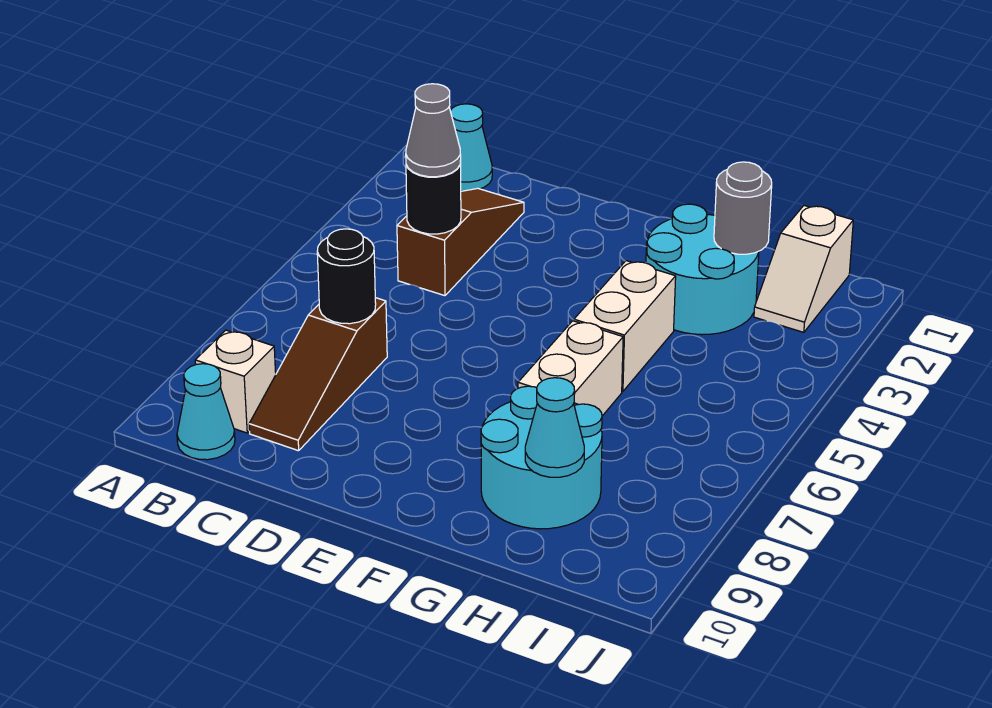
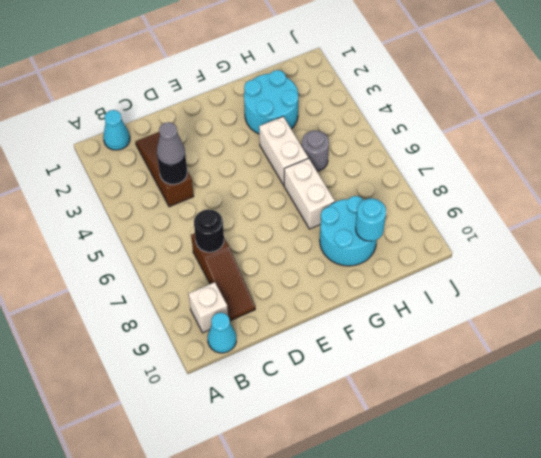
grey round brick H2 level 2 -> grey round brick H5 level 1
cyan cone H9 level 2 -> cyan round brick H9 level 2
white slope I1:I2 level 1 top 1 -> none

